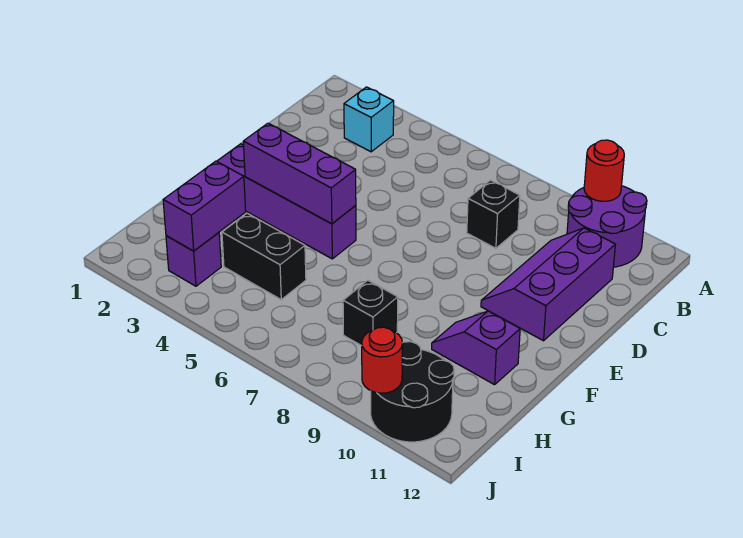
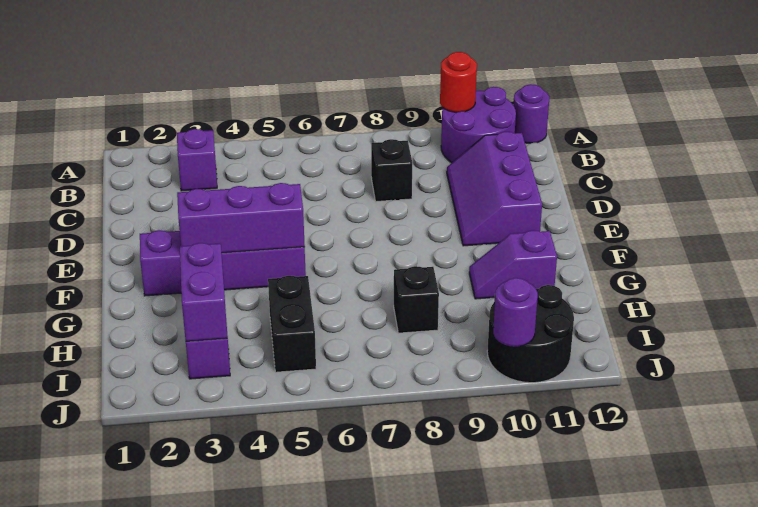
none -> purple round brick A12 level 1
cyan brick B3 level 1 -> purple brick B3 level 1
black brick H4:H5 level 1 -> black brick H5:I5 level 1
red round brick J10 level 2 -> purple round brick J10 level 2

